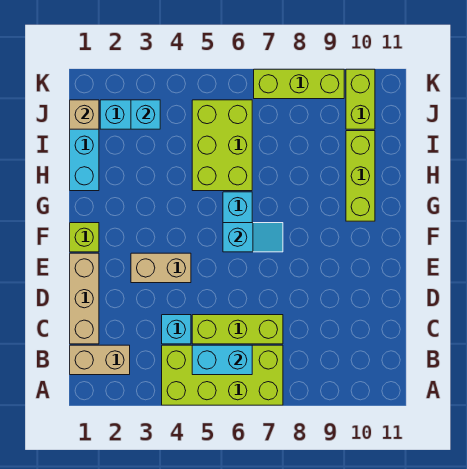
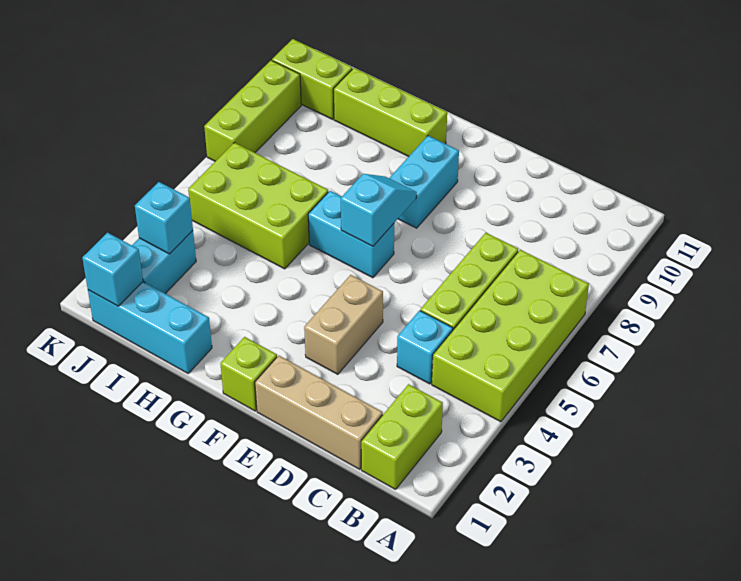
tan brick B1:B2 level 1 -> lime brick B1:B2 level 1
cyan brick B5:B6 level 2 -> cyan brick F8:F9 level 1
tan brick J1 level 2 -> cyan brick J1 level 2

